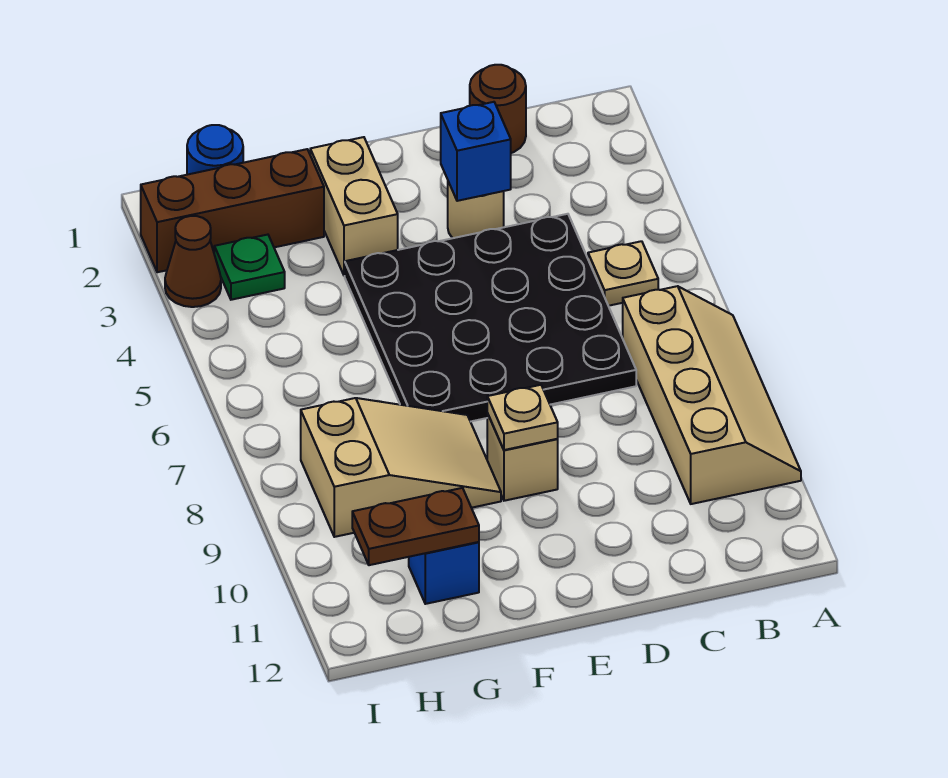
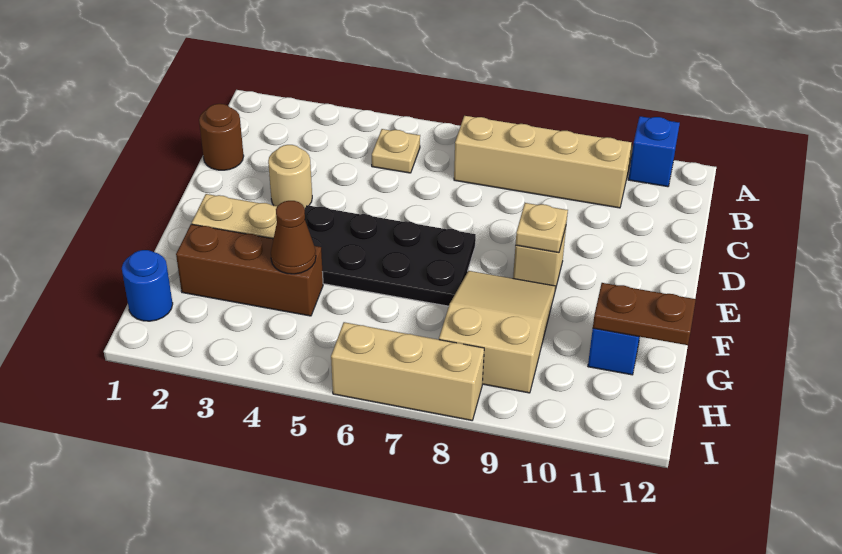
black plate C4:F7 level 1 -> black plate E4:F7 level 1
blue brick D3 level 2 -> blue brick A11 level 1
brown brick G2:I2 level 1 -> brown brick G2:G4 level 1
brown plate G11:H11 level 2 -> brown plate G11:G12 level 2
green plate H3 level 1 -> none
brown cone I3 level 1 -> brown cone G4 level 2
none -> tan brick I6:I8 level 1

